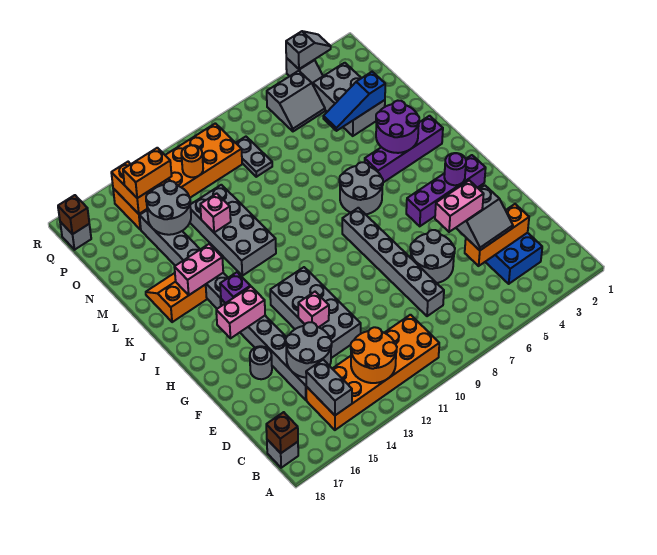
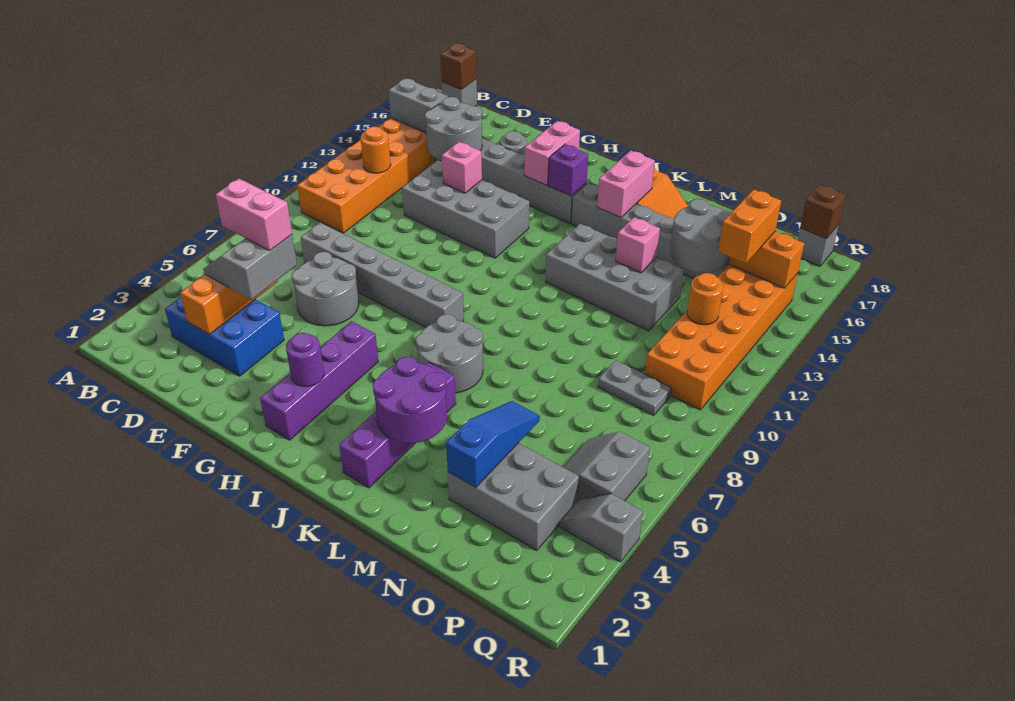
orange round brick B12:C13 level 2 -> orange round brick C12 level 2
pink brick E5:E6 level 4 -> pink brick D5:E5 level 4
grey slope R3:R4 level 2 top 4 -> none

